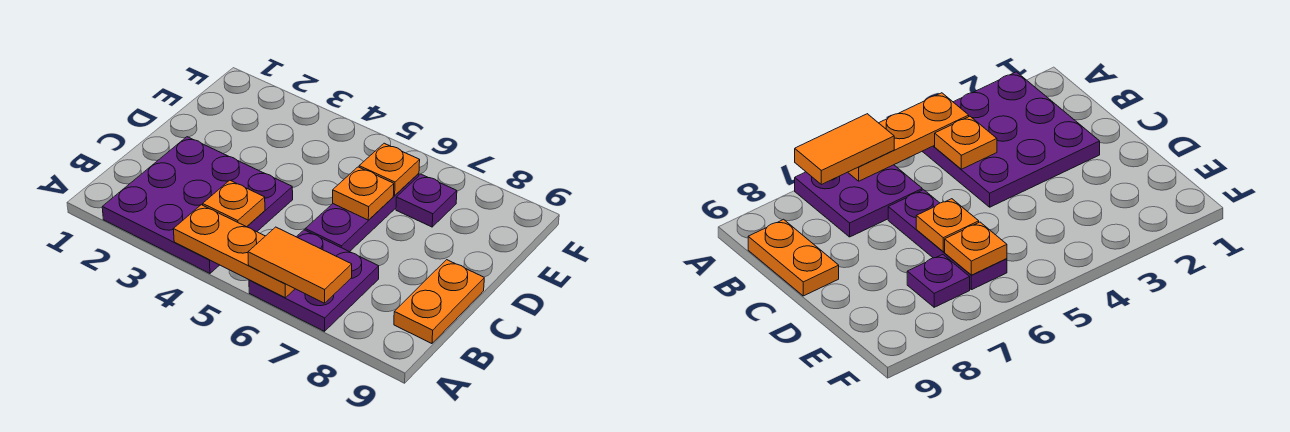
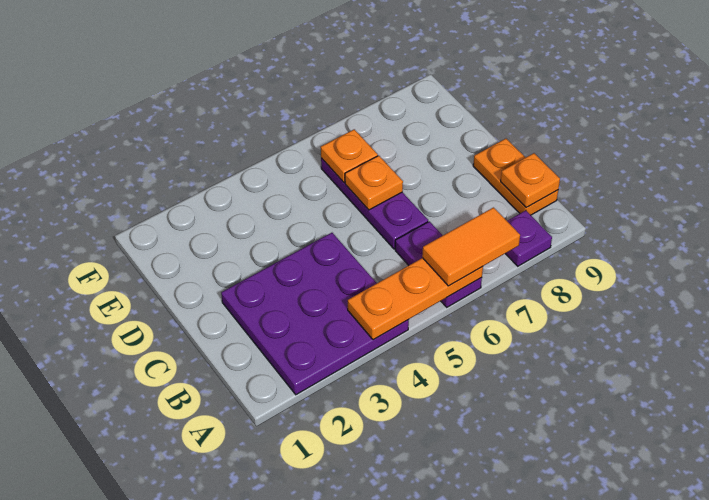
purple plate A6:B7 level 1 -> purple plate A6:B6 level 1
orange plate B4 level 2 -> orange plate B9 level 2
purple plate E7 level 1 -> purple plate A8 level 1

